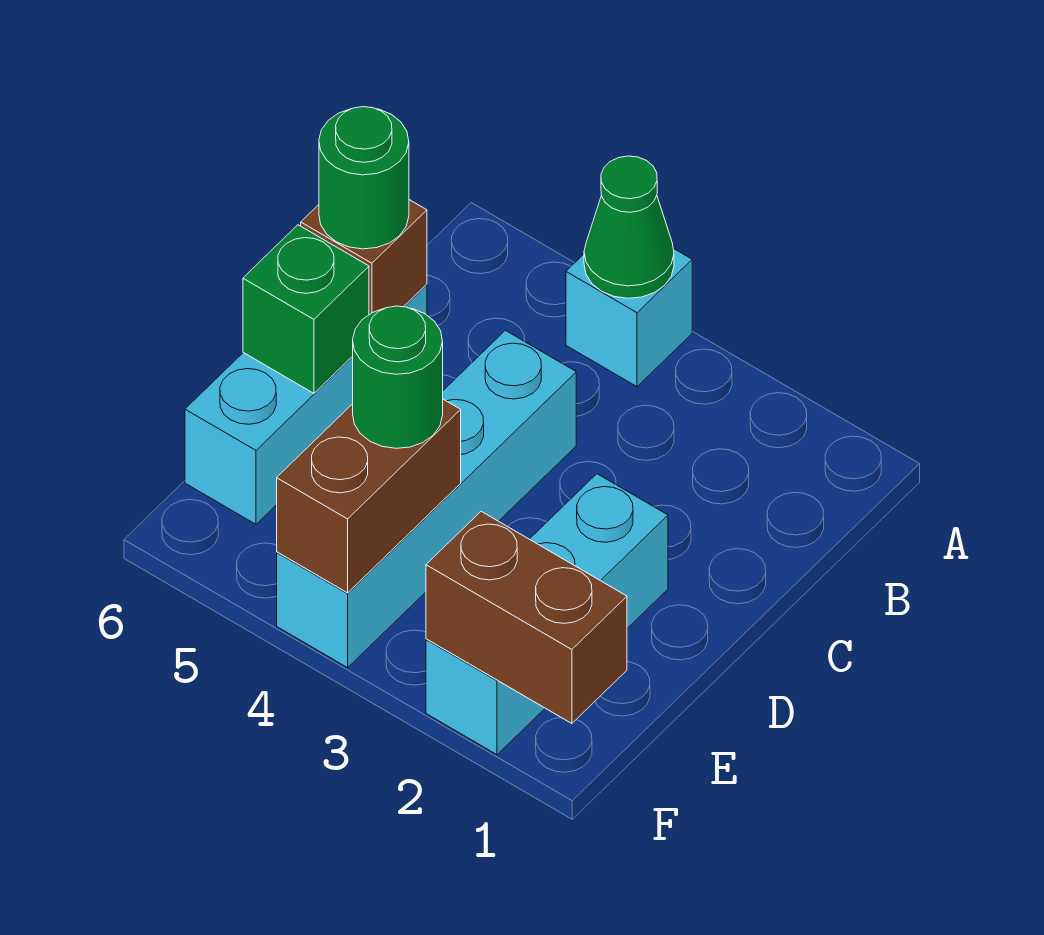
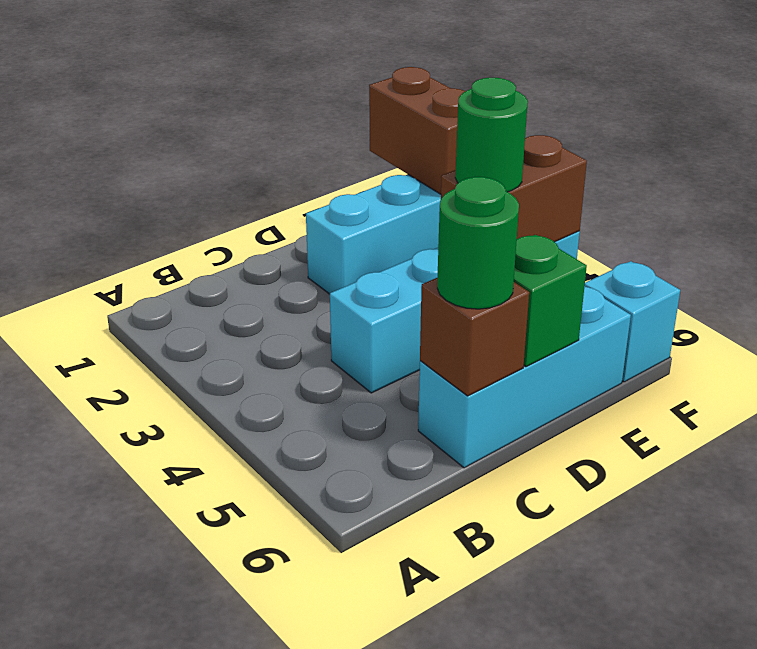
cyan brick A4 level 1 -> cyan brick F6 level 1
green cone A4 level 2 -> none

